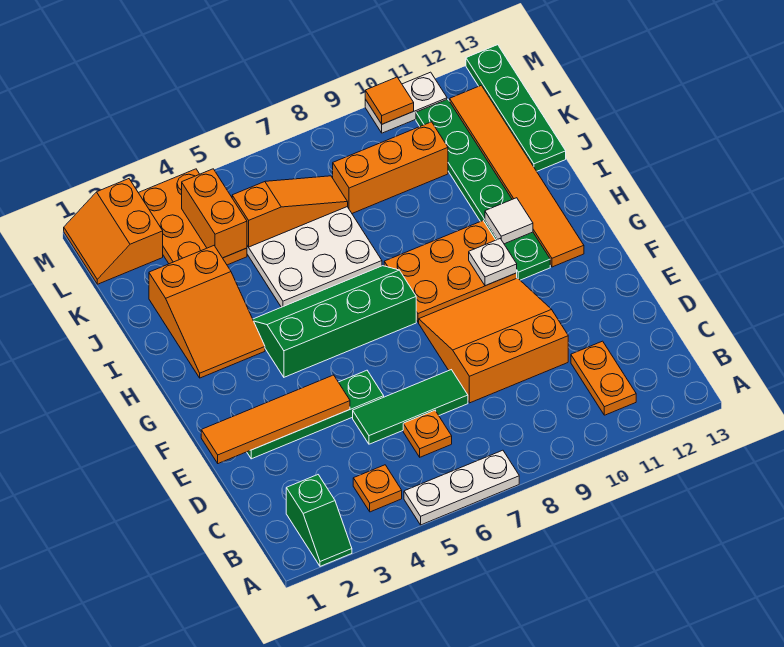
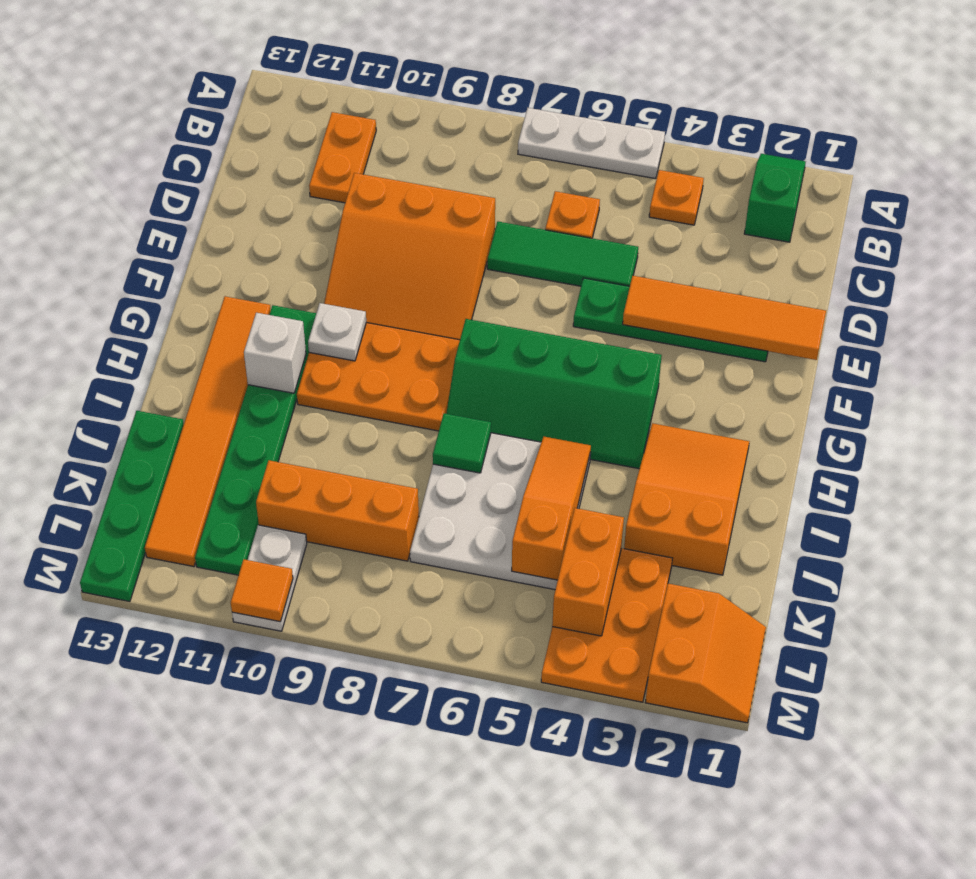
white tile H11 level 2 -> white brick H11 level 2
none -> green tile I7 level 2
orange slope K5:K7 level 2 top 5 -> orange slope I5:K5 level 2 top K
white plate M10:M11 level 1 -> white plate L10:M10 level 1

